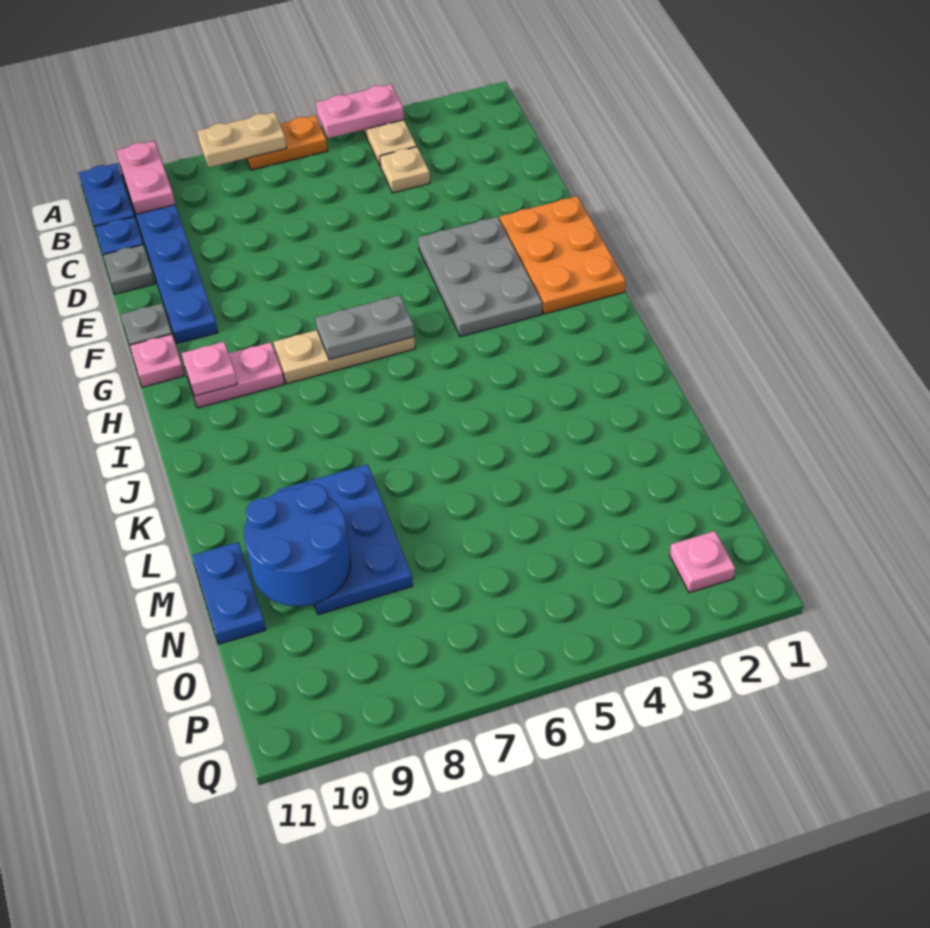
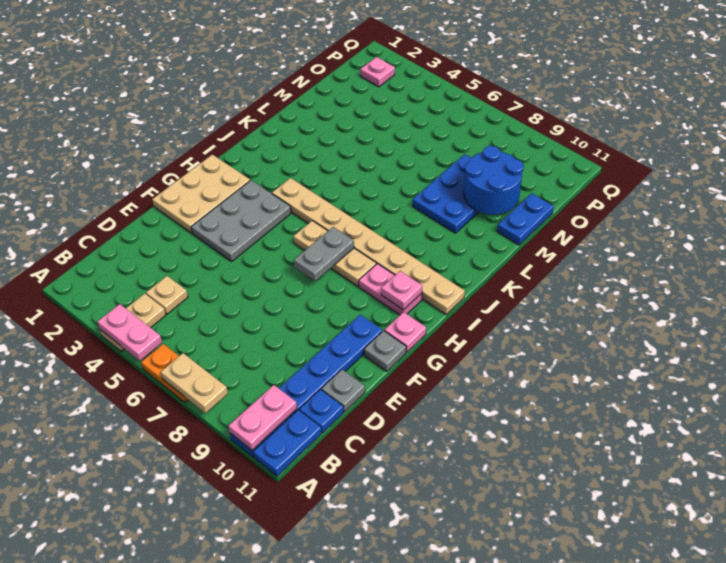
orange plate F1:H2 level 1 -> tan plate F1:H2 level 1
grey plate H6:H7 level 2 -> grey plate G7:H7 level 2
none -> tan plate I4:I11 level 1

